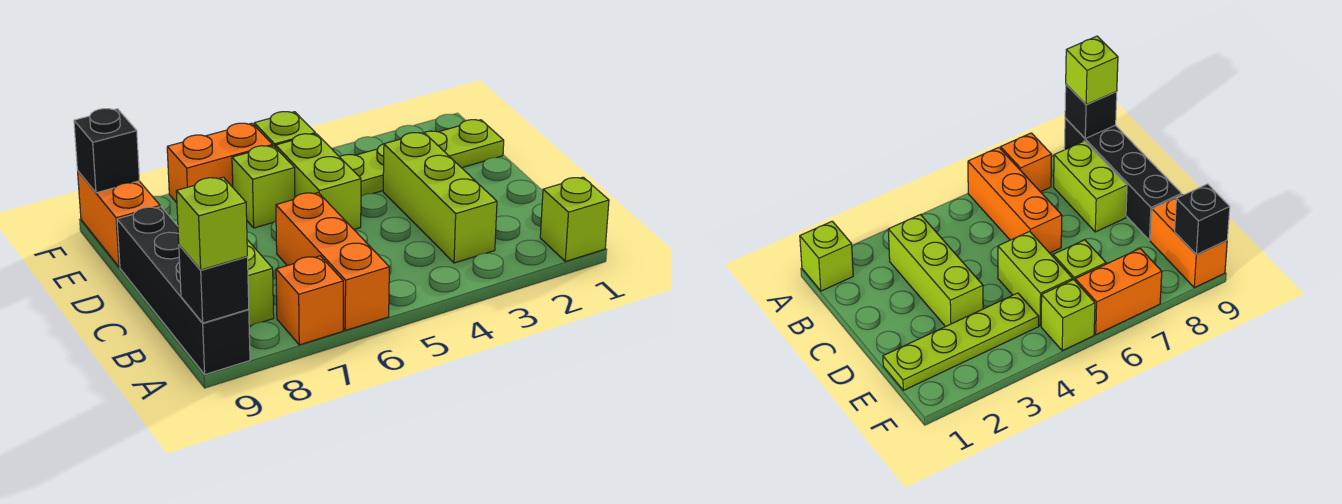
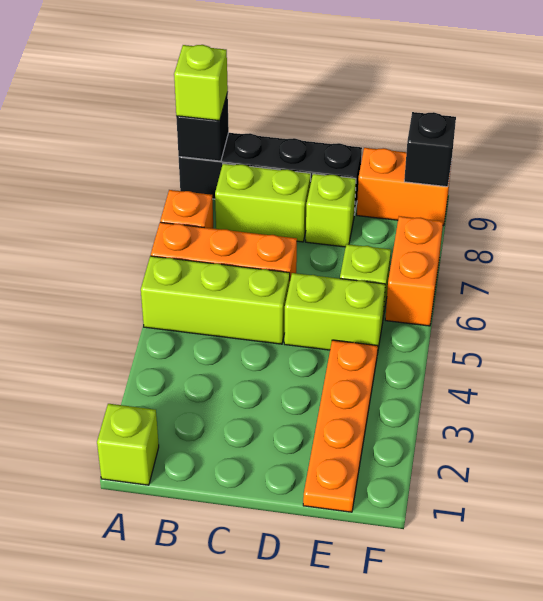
lime brick B3:D3 level 1 -> lime brick A5:C5 level 1
lime plate E1:E4 level 1 -> orange plate E1:E4 level 1
lime brick F5 level 1 -> lime brick D8 level 1

